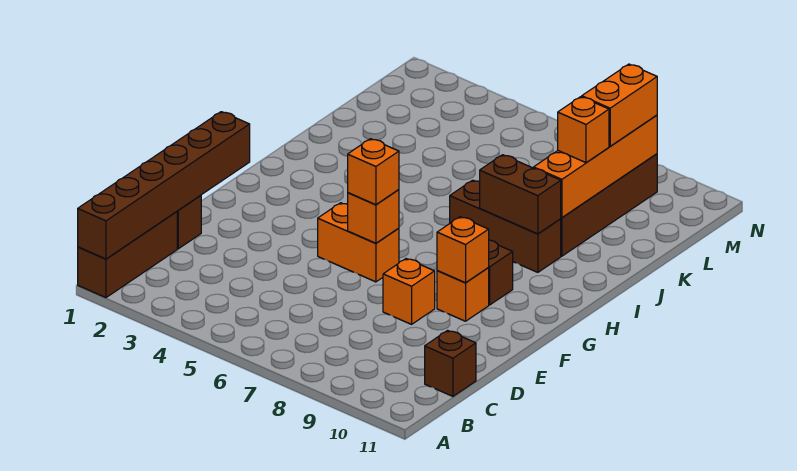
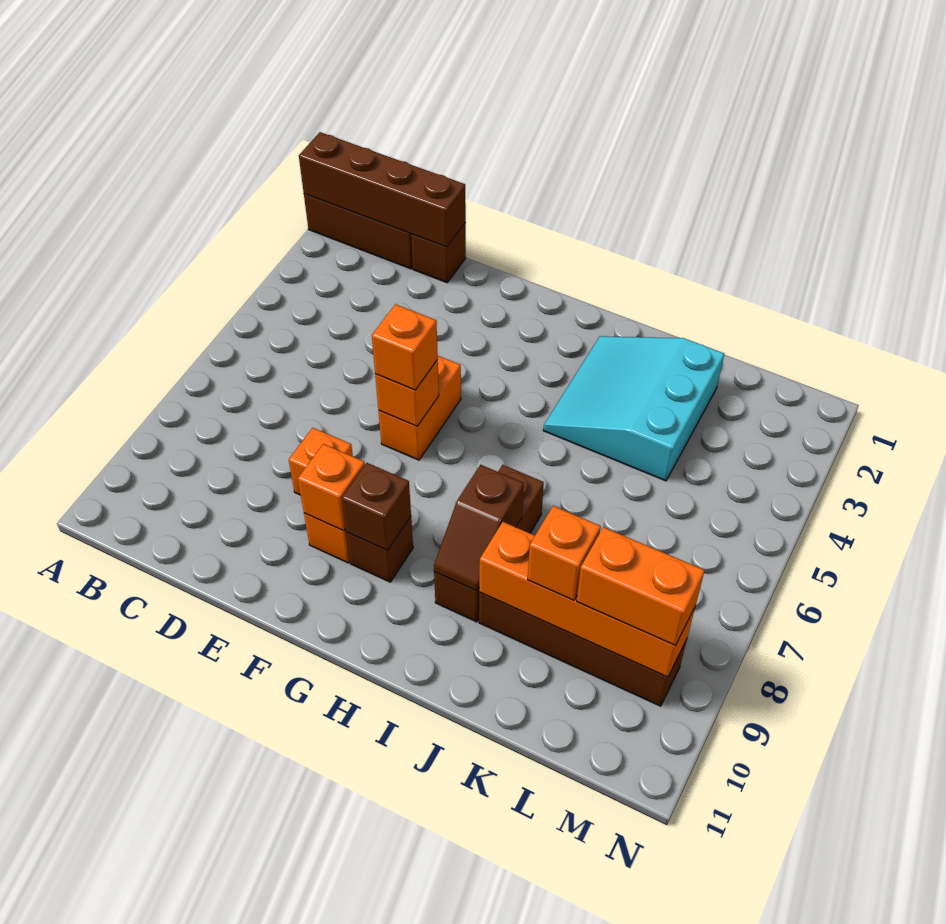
brown brick A1:F1 level 2 -> brown brick A1:D1 level 2
brown brick C11 level 1 -> brown brick G9 level 2
none -> cyan slope I2:K4 level 1 top K
brown brick I8:I9 level 2 -> brown slope I8:I9 level 2 top 8

